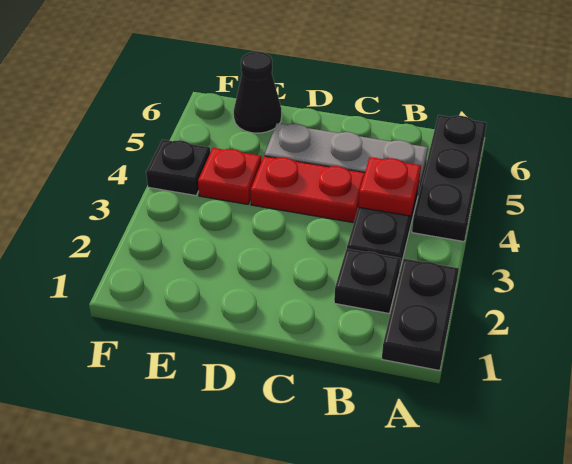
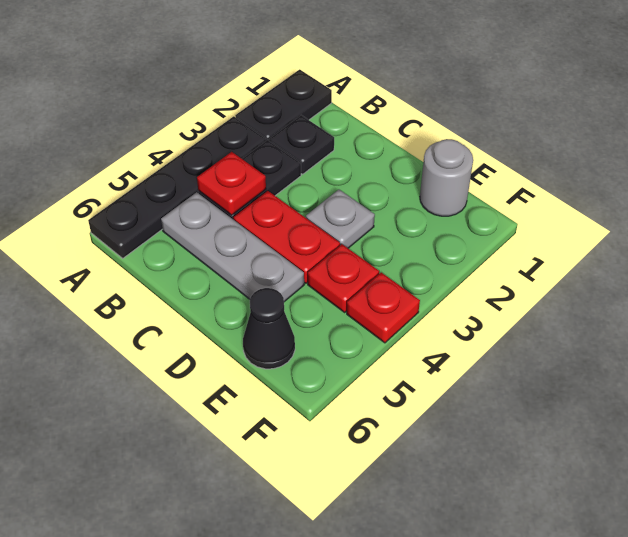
black plate A4:A6 level 1 -> black plate A3:A6 level 1
none -> grey plate D3 level 1
none -> grey round brick E1 level 1
black plate F4 level 1 -> red plate F4 level 1

